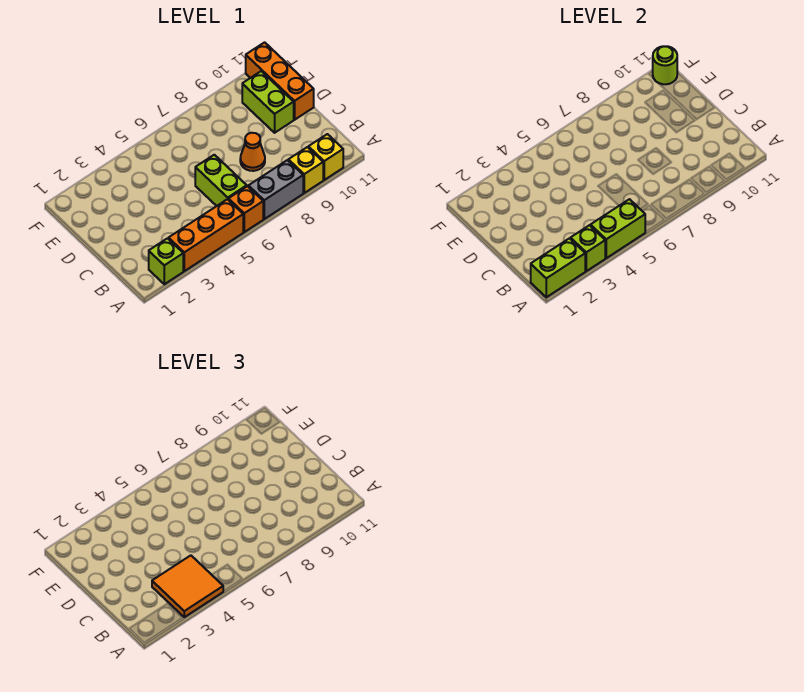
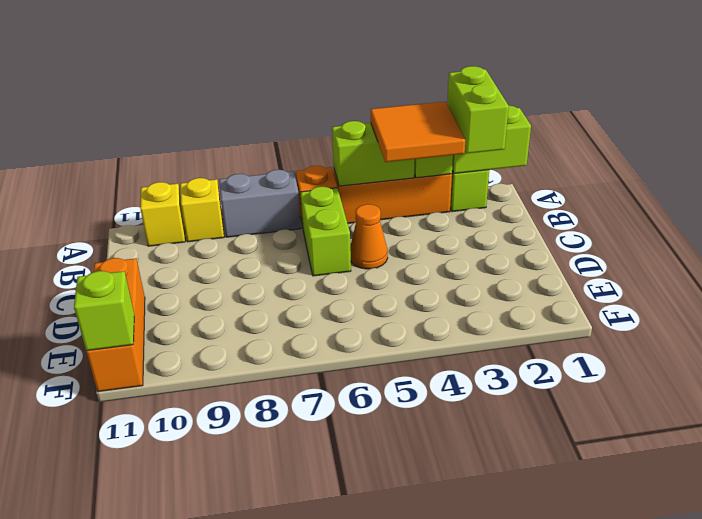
orange cone C8 level 1 -> orange cone C5 level 1
lime brick D10:E10 level 1 -> lime brick A2:B2 level 3
lime round brick F11 level 2 -> lime brick F11 level 2

